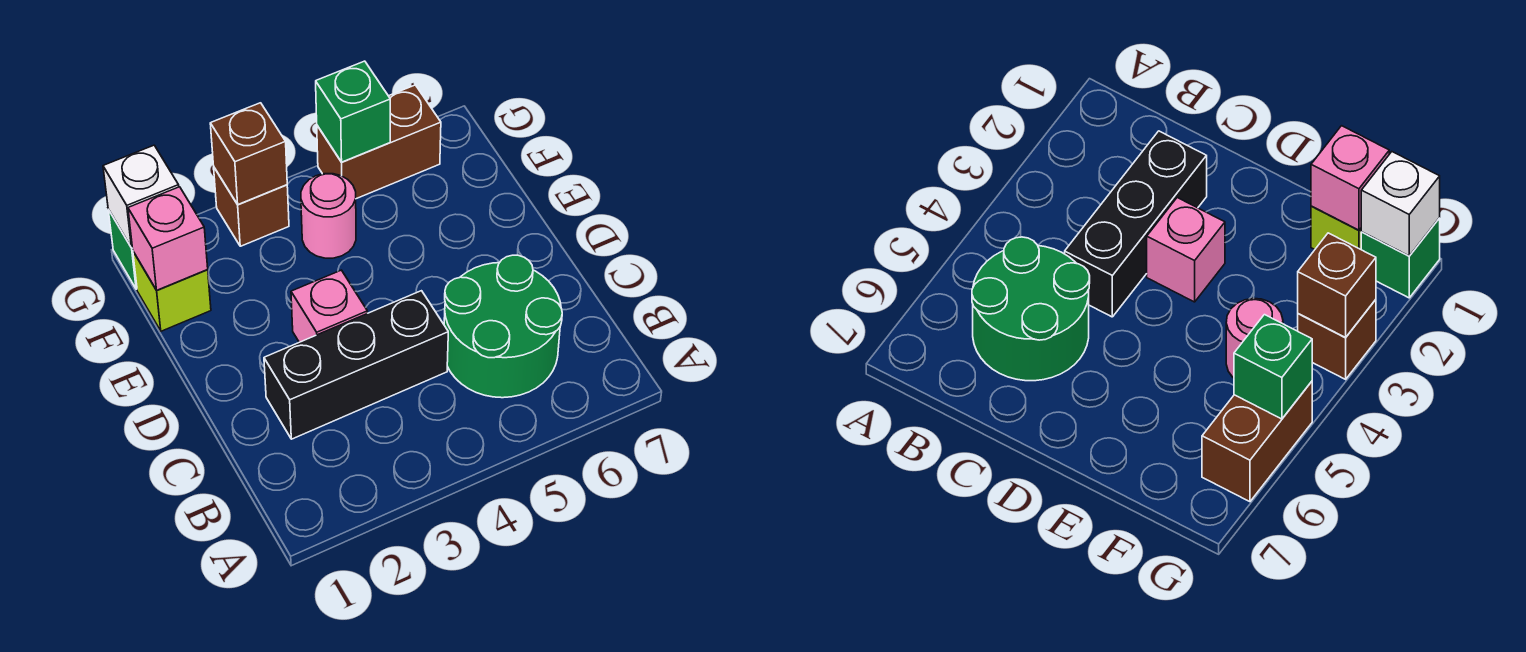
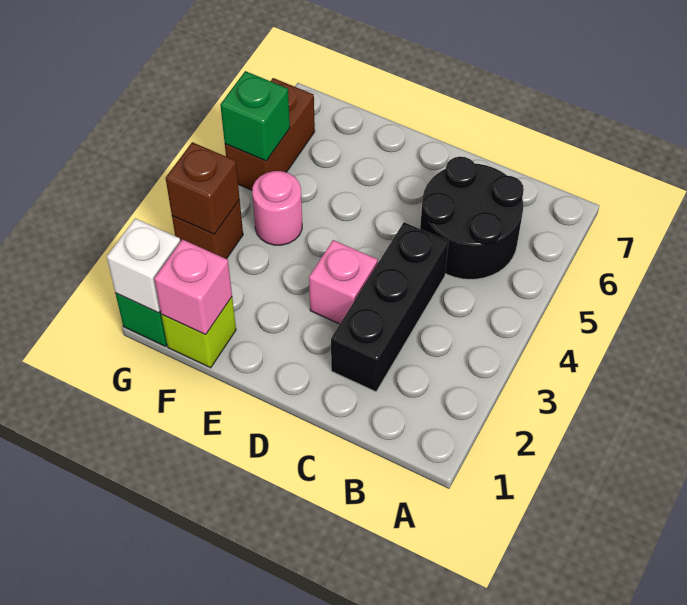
green round brick B5:C6 level 1 -> black round brick B5:C6 level 1

